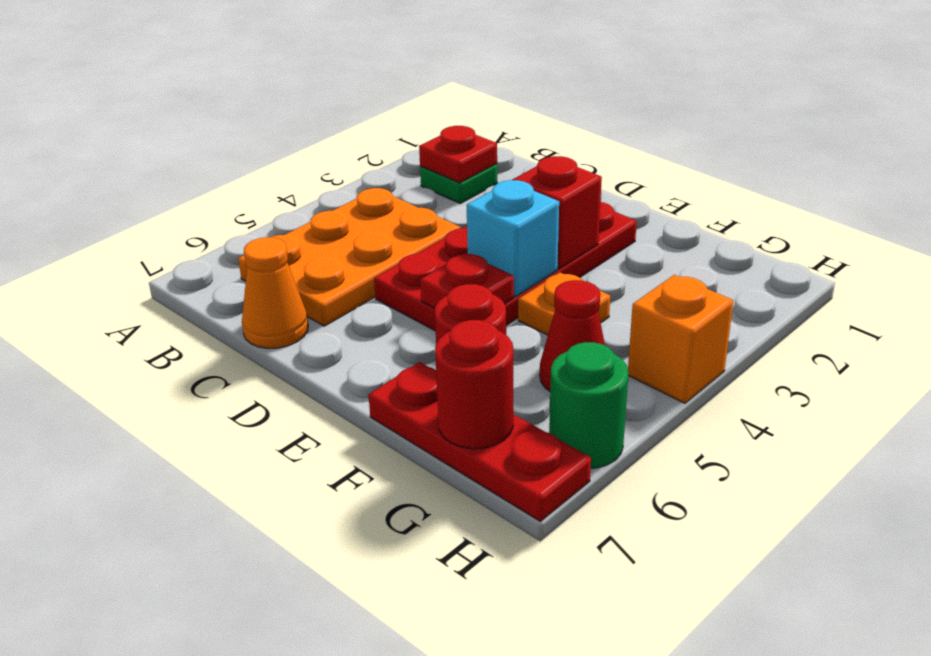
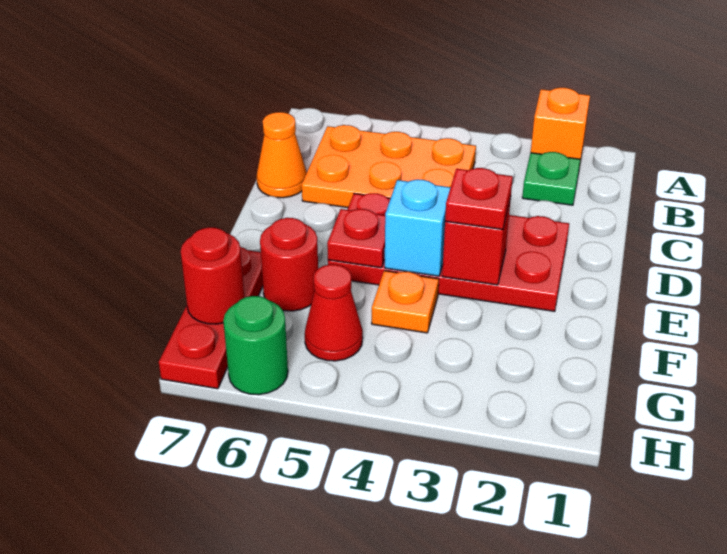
red plate B2 level 2 -> red plate E3 level 3
orange brick H4 level 1 -> orange brick A2 level 1

